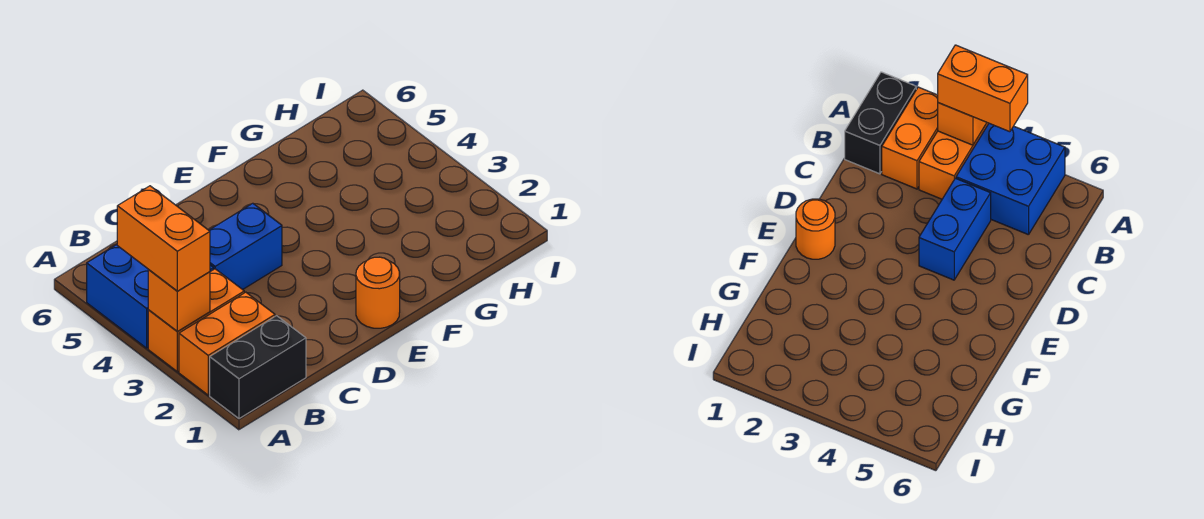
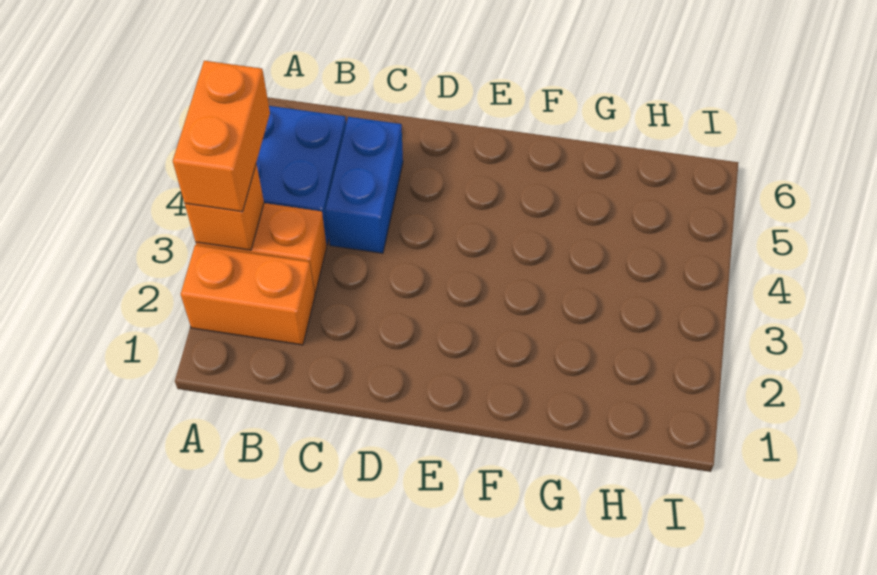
black brick A1:B1 level 1 -> none
blue brick C4:D4 level 1 -> blue brick C4:C5 level 1
orange round brick E1 level 1 -> none

